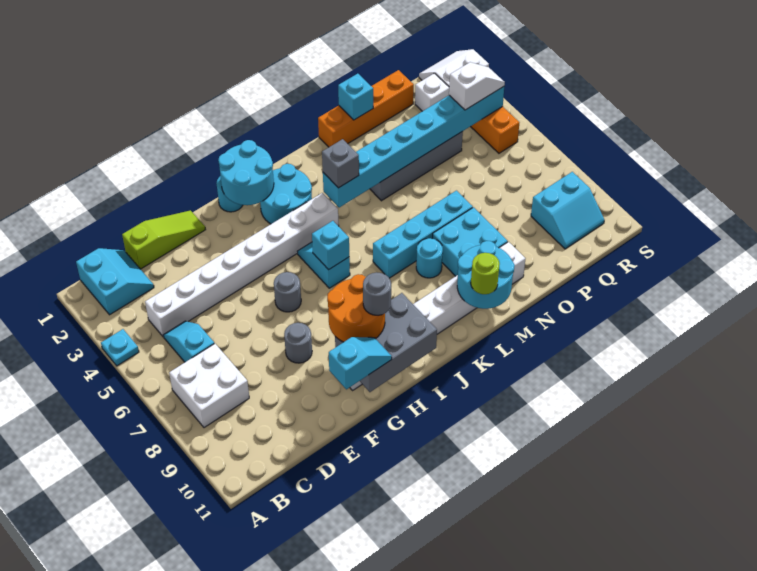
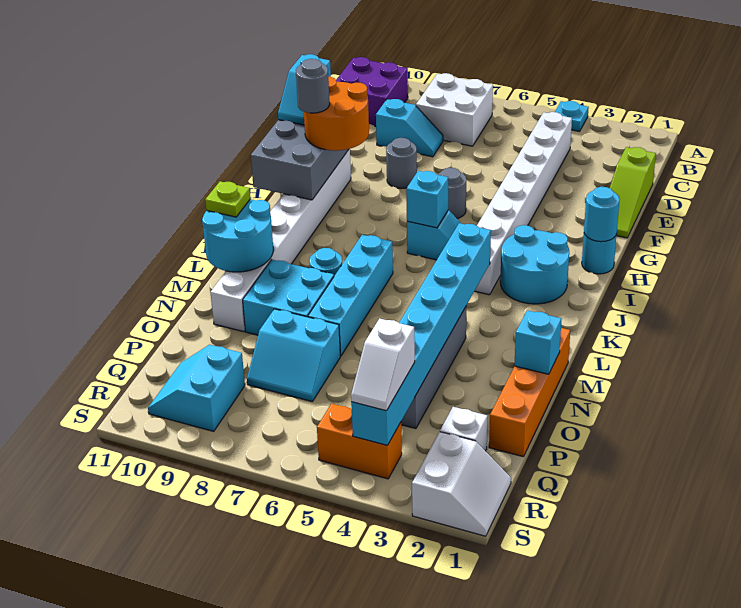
cyan slope B1:C2 level 1 top B -> cyan slope O7:P8 level 1 top O
none -> purple brick B10:C11 level 1
cyan slope C5:C6 level 1 top 6 -> cyan slope D8:D9 level 1 top 9
cyan round brick H1:I2 level 2 -> cyan round brick H1 level 2
grey brick K4 level 3 -> none
lime round brick L11 level 3 -> lime plate L11 level 3

